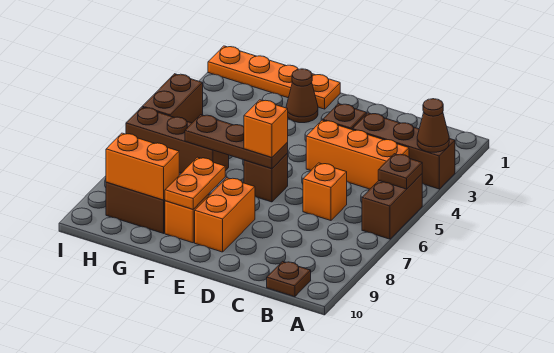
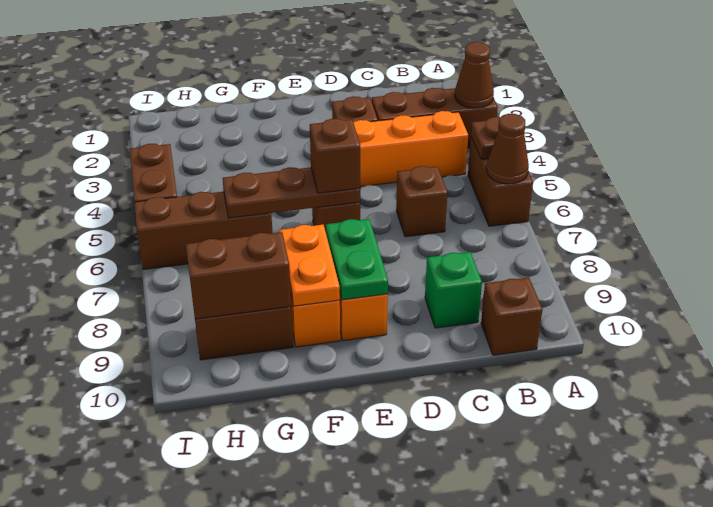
brown plate B10 level 1 -> brown brick B10 level 1
orange brick C6 level 1 -> brown brick C6 level 1
none -> green brick C9 level 1
orange brick E6 level 3 -> brown brick E6 level 3
none -> green plate E8:E9 level 2
orange plate F1:I1 level 1 -> none
brown cone F2 level 1 -> brown cone A6 level 2
orange brick G9:H9 level 2 -> brown brick G9:H9 level 2

